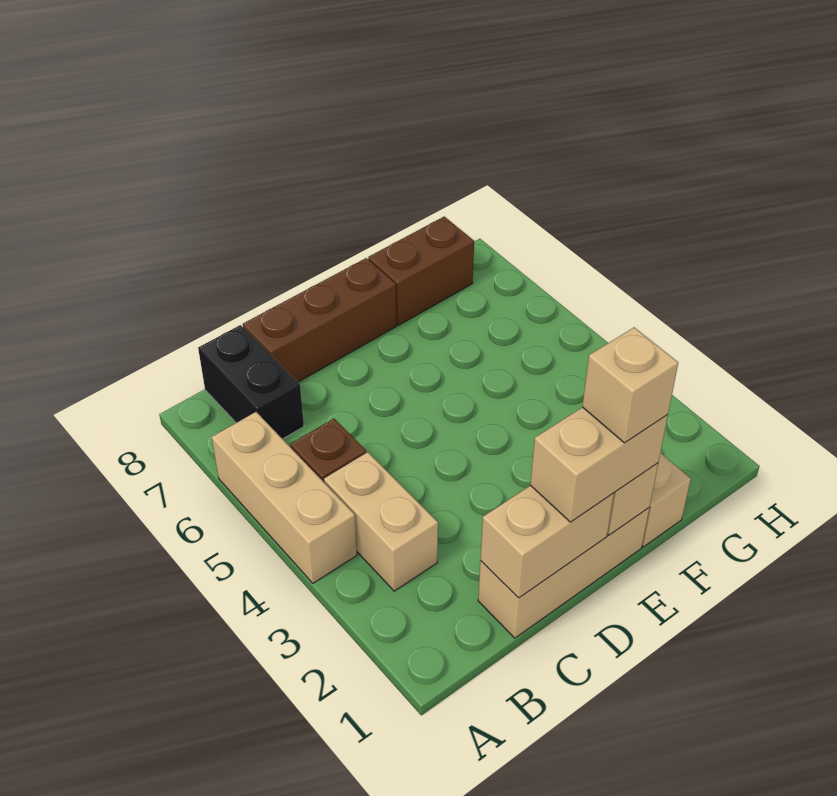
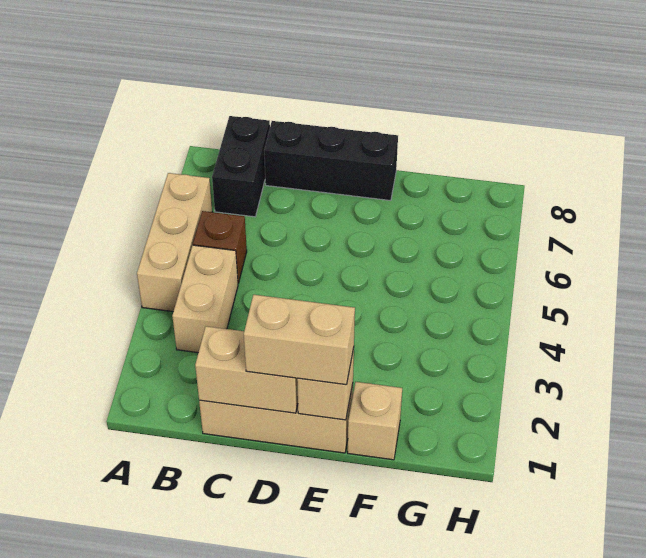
brown brick C8:E8 level 1 -> black brick C8:E8 level 1
tan brick E1 level 4 -> none
brown brick F8:G8 level 1 -> none

